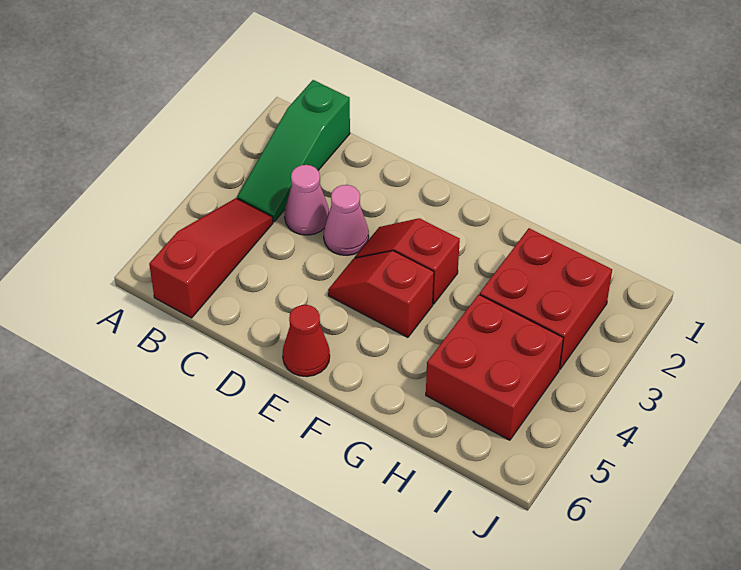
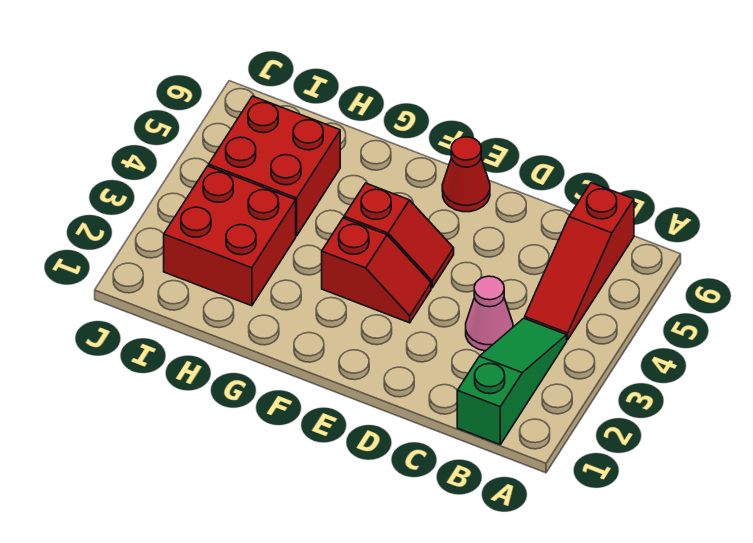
pink cone D3 level 1 -> none

